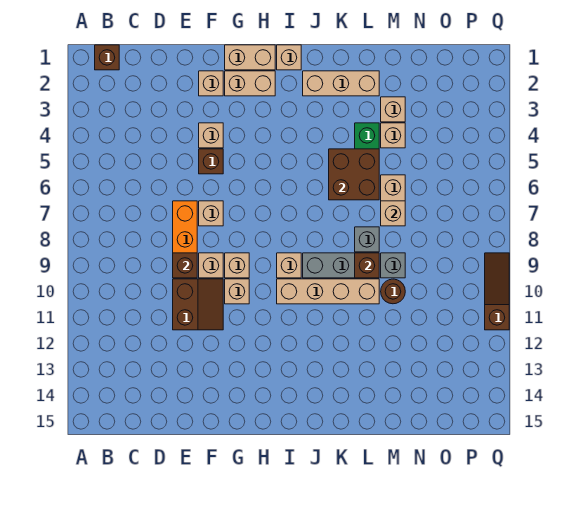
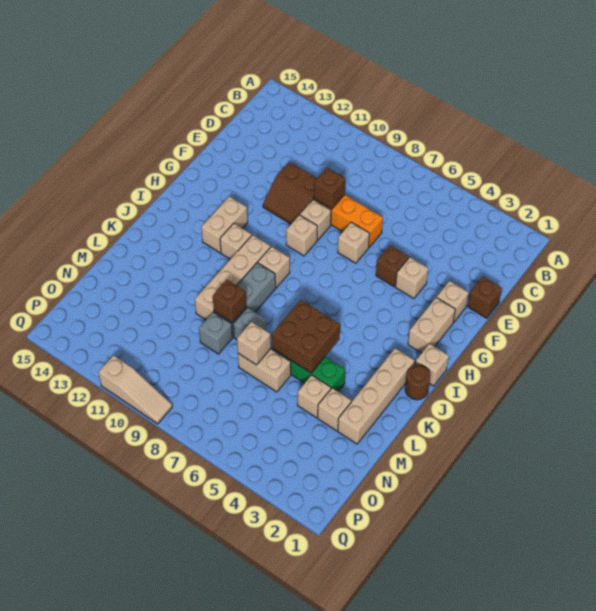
brown brick B1 level 1 -> brown brick E1 level 1
tan brick G1:H1 level 1 -> tan brick H12:I12 level 1
tan brick G10 level 1 -> tan brick I11 level 1
tan brick J2:L2 level 1 -> tan brick J2:M2 level 1
brown round brick M10 level 1 -> brown round brick J1 level 1
brown slope Q9:Q11 level 1 top 11 -> tan slope Q9:Q11 level 1 top 11

